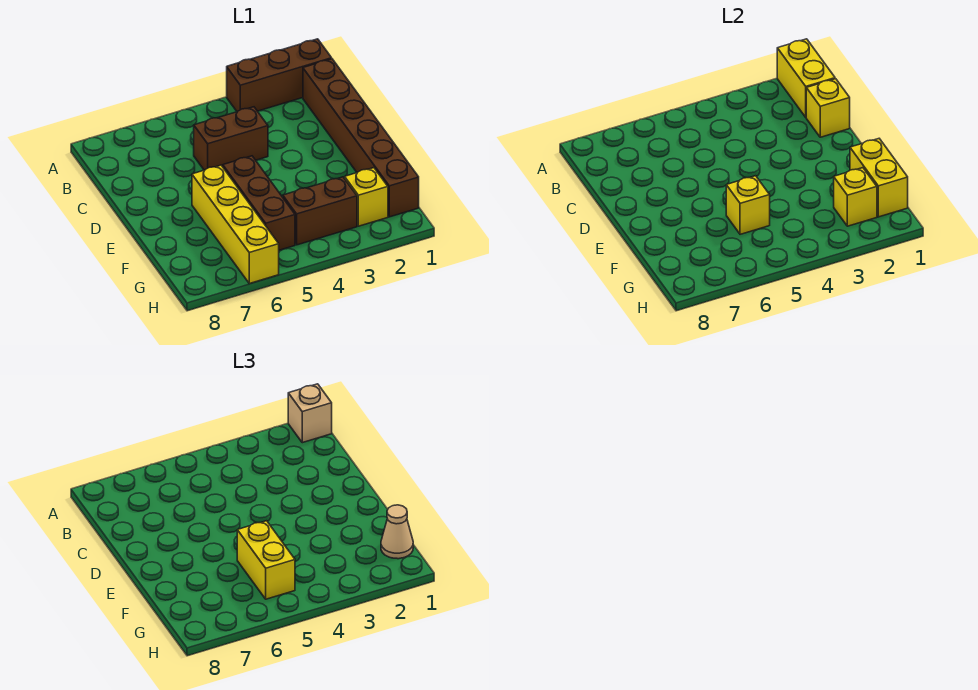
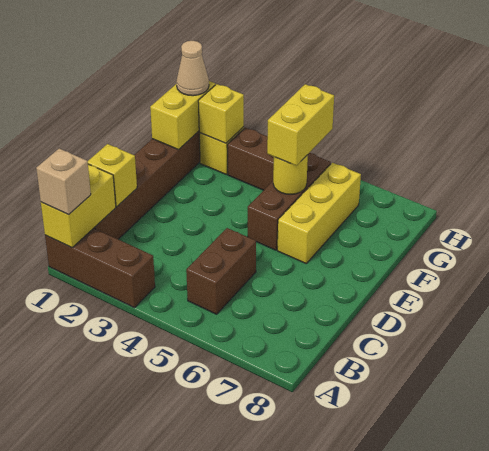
brown brick C4:C5 level 1 -> brown brick B5:C5 level 1
yellow brick E6:H6 level 1 -> yellow brick E6:G6 level 1
yellow brick F5 level 2 -> yellow round brick F5 level 2

